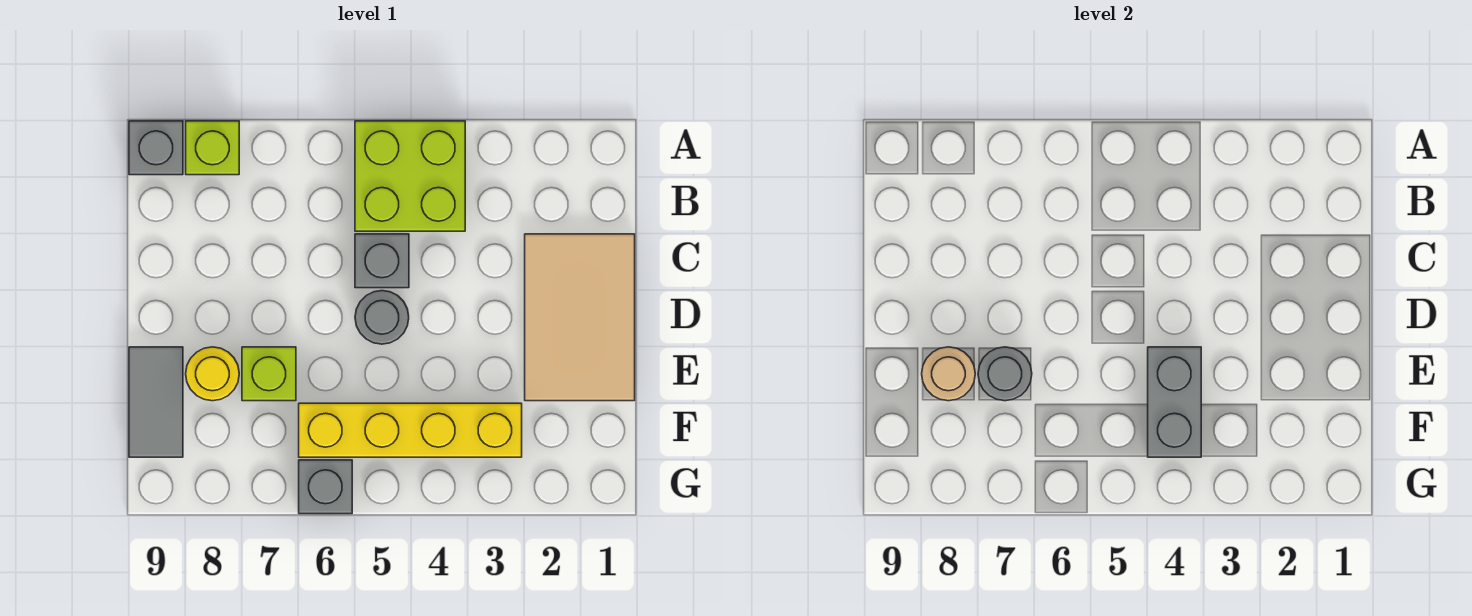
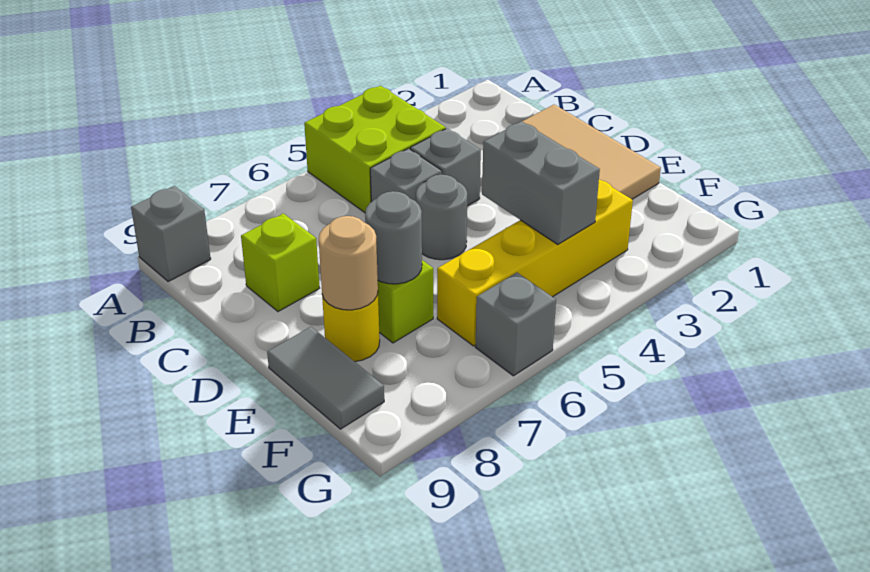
lime brick A8 level 1 -> lime brick C8 level 1
none -> grey brick C4 level 1

